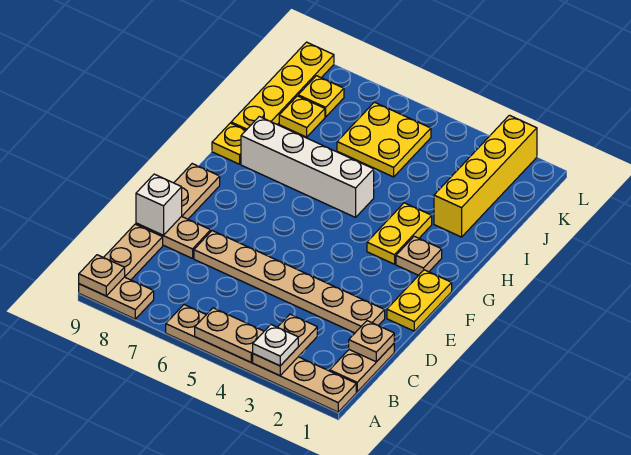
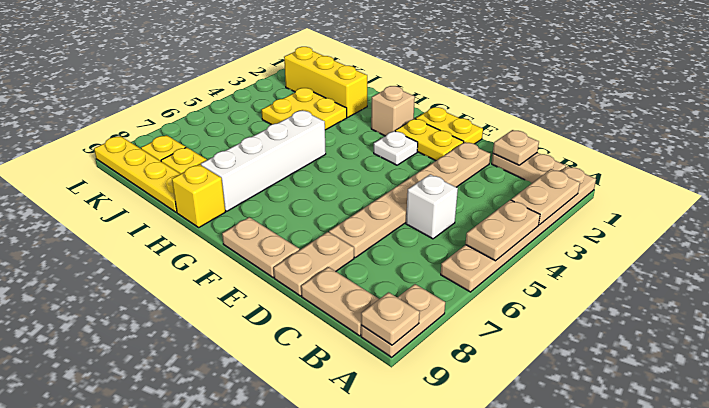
tan plate A3:B3 level 2 -> tan plate A2:A3 level 2
white plate A3 level 3 -> white plate F3 level 1
white brick D9 level 2 -> white brick C5 level 1
tan plate G2 level 1 -> tan brick G2 level 1
yellow plate G3:H3 level 1 -> yellow plate E2:F2 level 1
yellow plate H9 level 1 -> yellow brick H9 level 1
yellow brick I2:L2 level 1 -> yellow brick I2:K2 level 1
yellow plate J5:K6 level 1 -> yellow plate I3:J4 level 1

